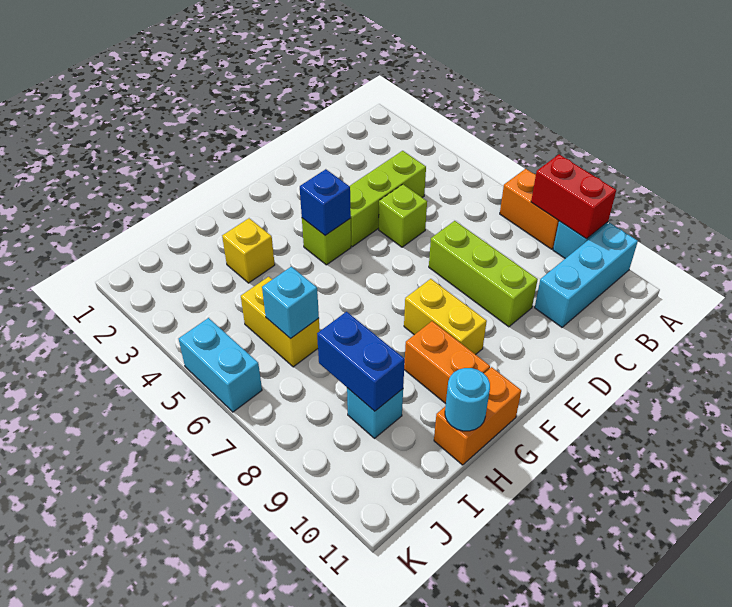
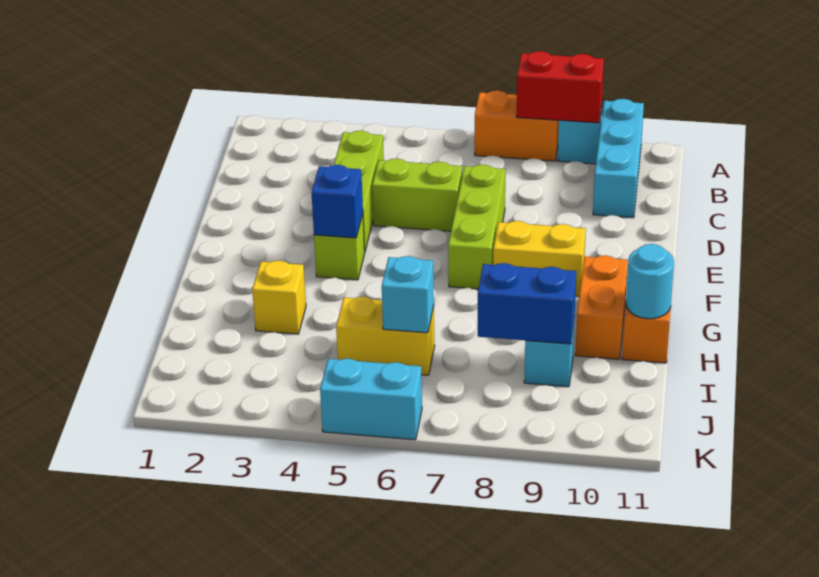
lime brick D5 level 1 -> lime brick D5:D6 level 1
lime brick D7:D9 level 1 -> lime brick D7:F7 level 1
orange brick G9:G10 level 1 -> orange brick G10:H10 level 1

